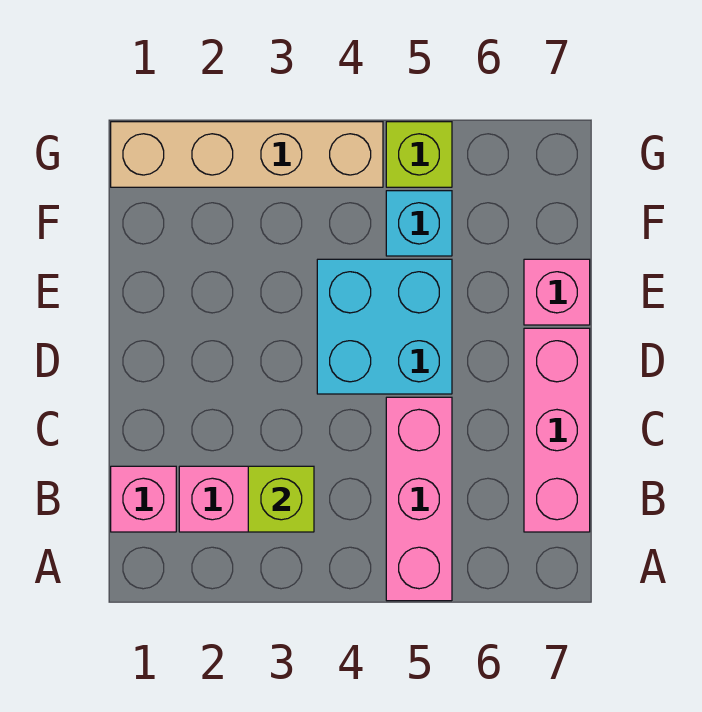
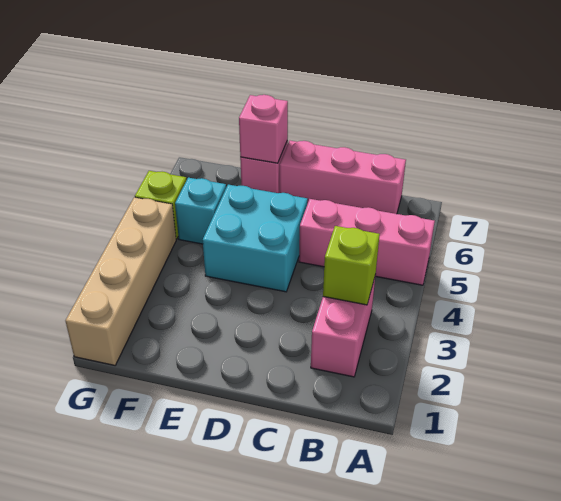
pink brick B1 level 1 -> pink brick E7 level 2

